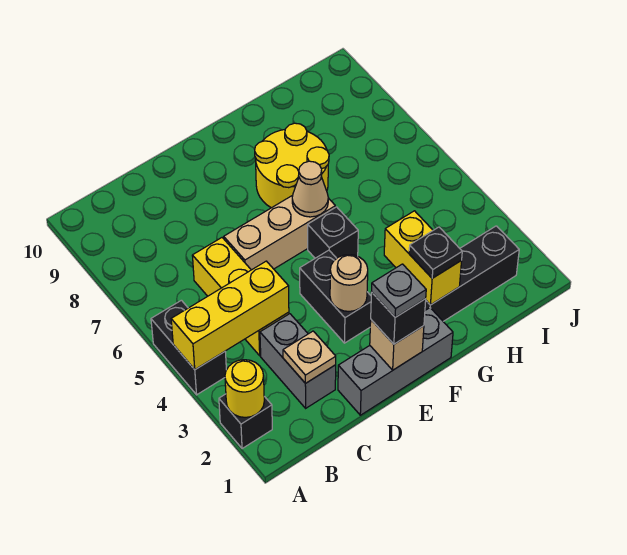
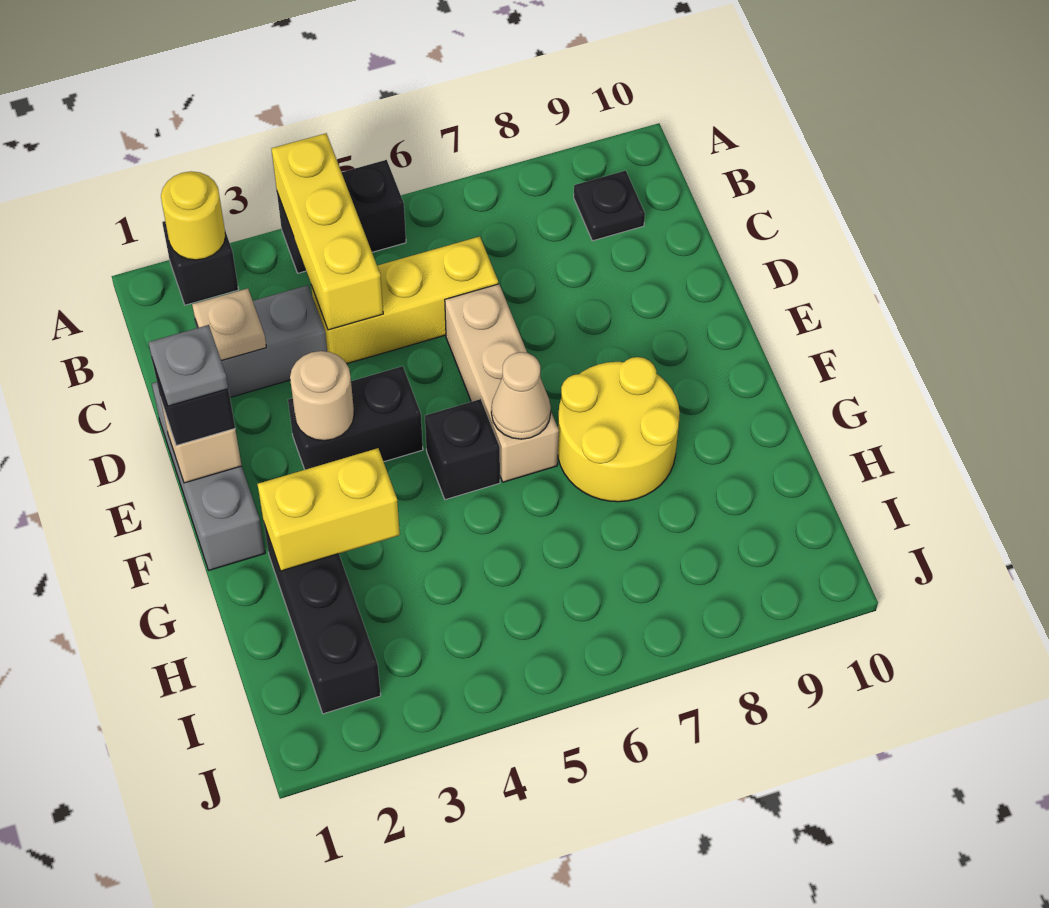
black plate G2 level 3 -> black plate B9 level 1

